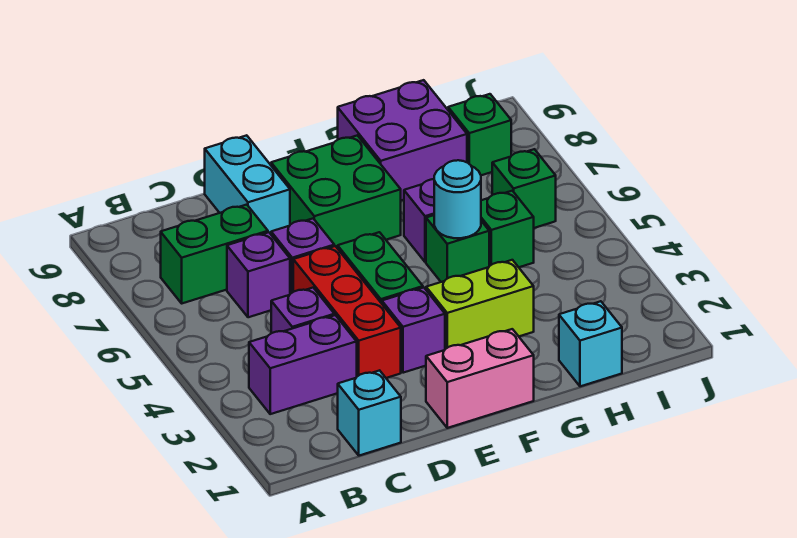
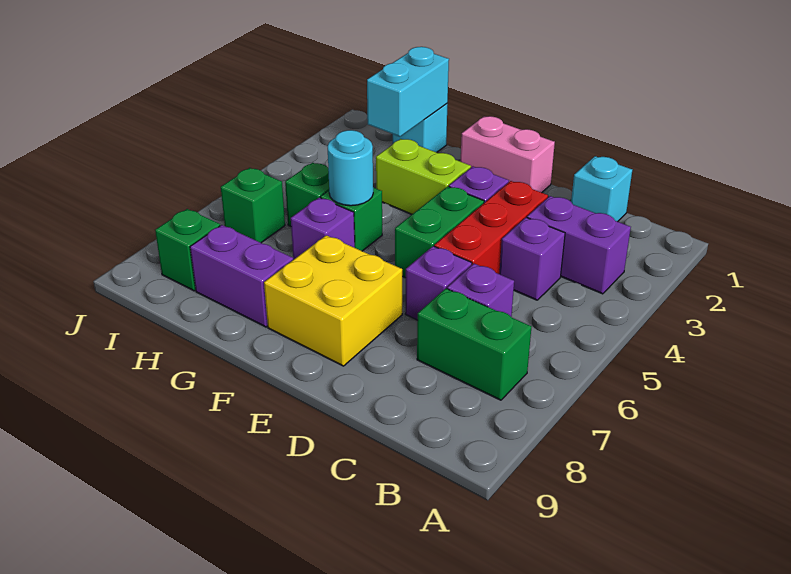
cyan brick D8:D9 level 1 -> cyan brick H1:H2 level 2
green brick E7:F8 level 1 -> yellow brick E7:F8 level 1
purple brick G8:H9 level 1 -> purple brick G8:H8 level 1

